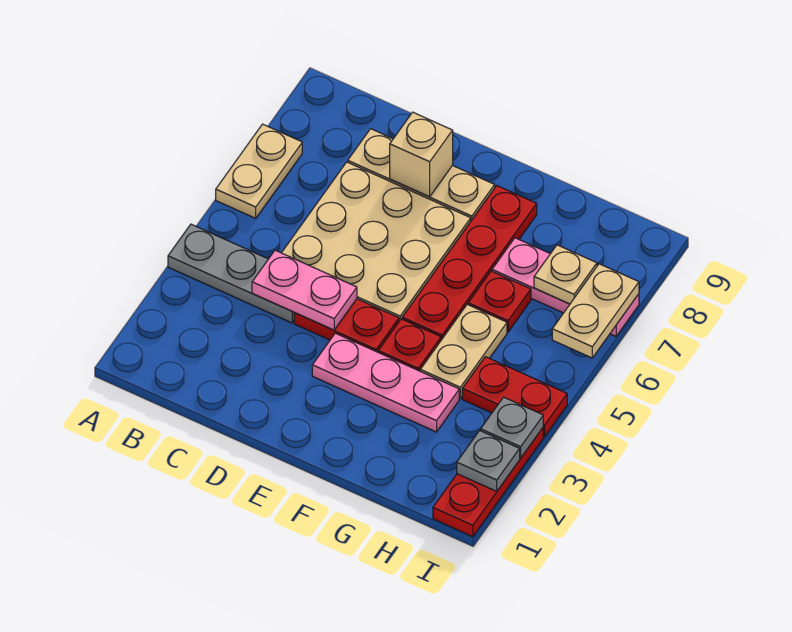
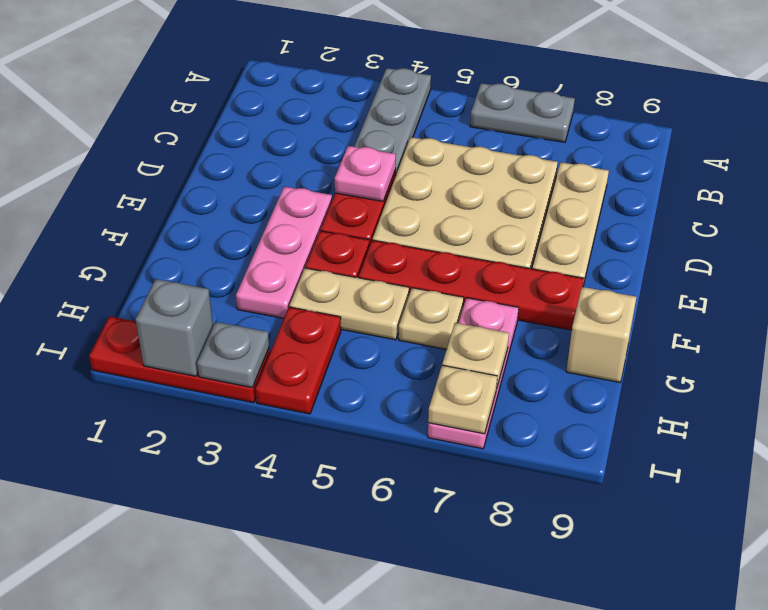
tan plate A6:A7 level 1 -> grey plate A6:A7 level 1
pink plate C4:D4 level 2 -> pink plate D4 level 2
tan brick D8 level 2 -> tan brick G9 level 1
red plate G6 level 1 -> tan plate G6 level 1
grey plate I2 level 2 -> grey brick I2 level 2
tan plate I6:I7 level 2 -> tan plate I7 level 2

